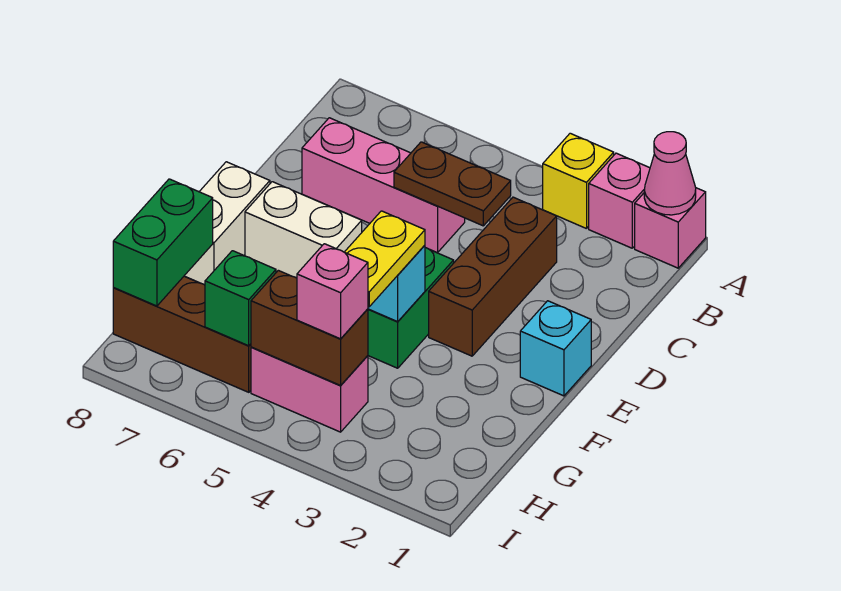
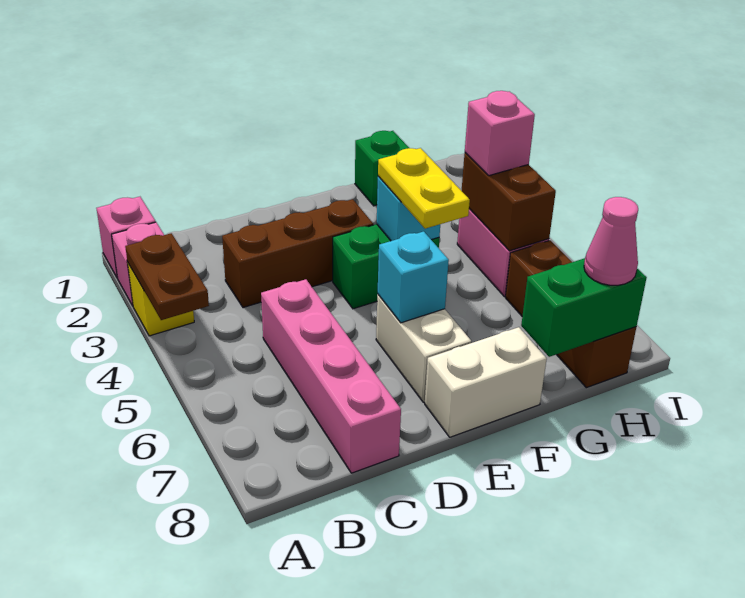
pink cone A1 level 2 -> pink cone H8 level 3
brown plate C4:C5 level 2 -> brown plate A3:A4 level 2
pink brick C5:C7 level 1 -> pink brick C5:C8 level 1
cyan brick E1 level 1 -> cyan brick E6 level 2
yellow plate F4:G4 level 3 -> yellow plate F4:F5 level 3
green brick H6 level 2 -> green brick G1 level 1

